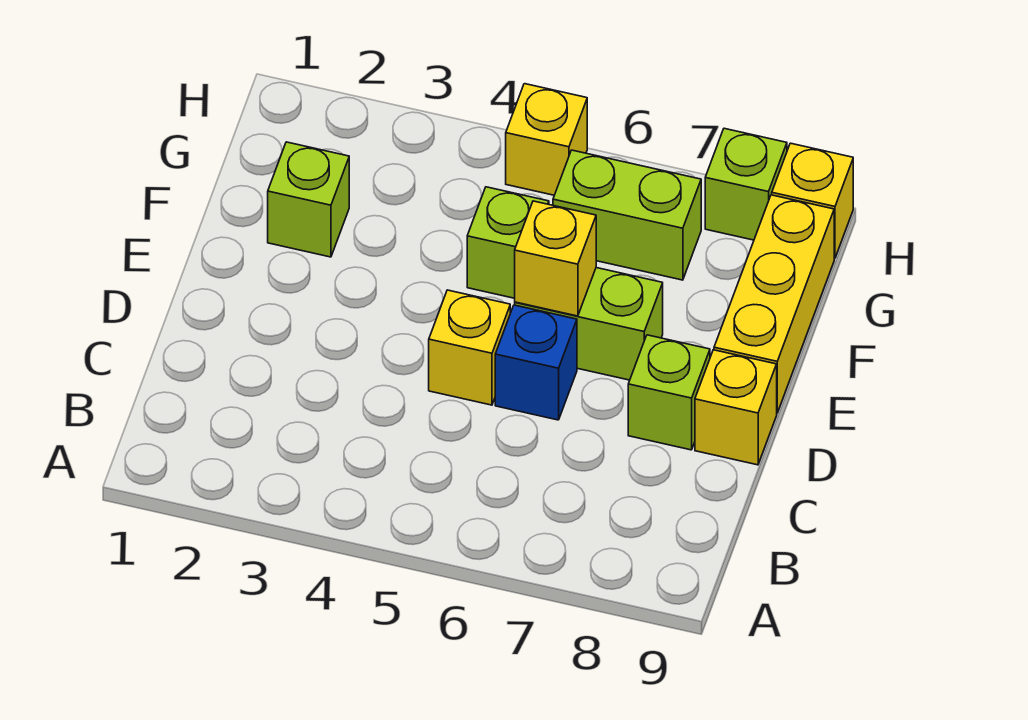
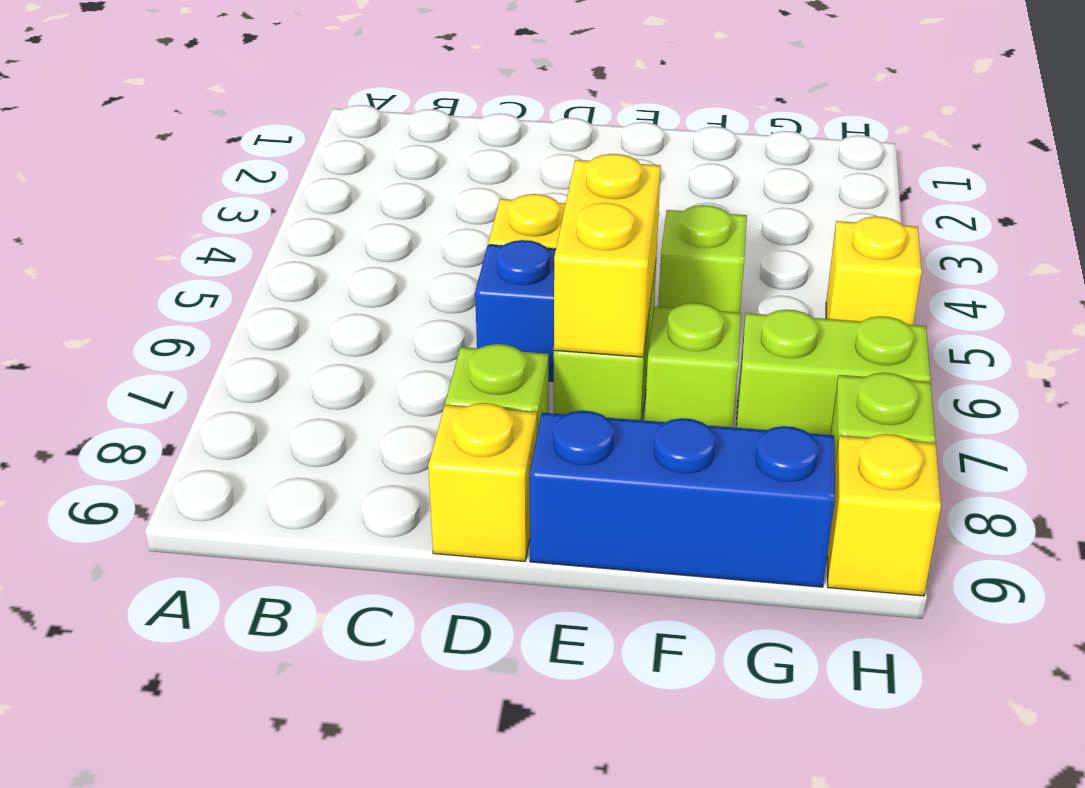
yellow brick E6 level 2 -> yellow brick E6:E7 level 2
yellow brick E9:G9 level 1 -> blue brick E9:G9 level 1
lime brick F2 level 1 -> lime brick F7 level 1
lime brick G6:G7 level 1 -> lime brick G7:H7 level 1

